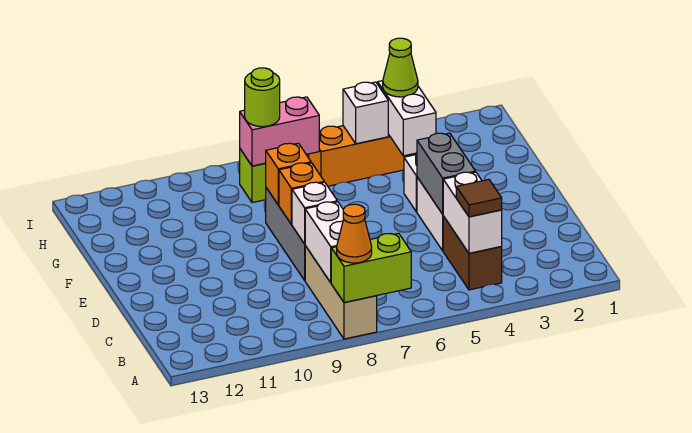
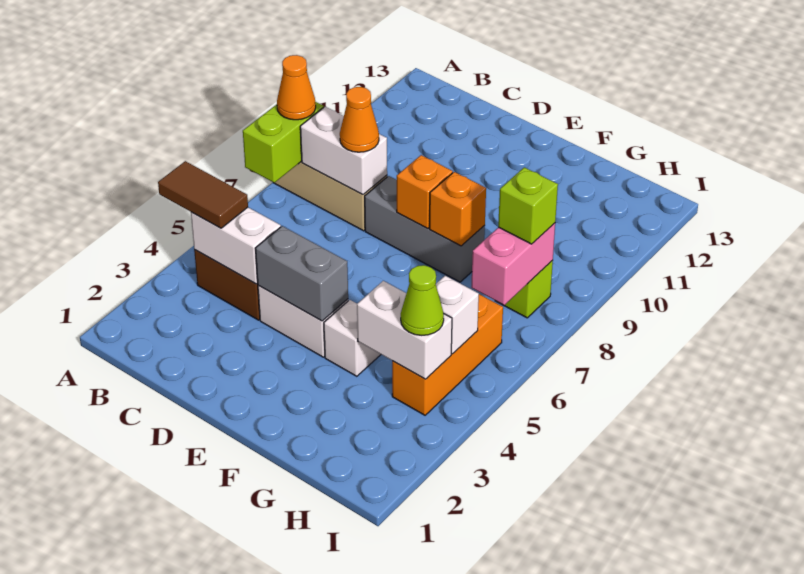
brown tile B4 level 3 -> brown tile A4:B4 level 3
none -> orange cone C8 level 3
white brick D8 level 2 -> none
lime round brick H8 level 3 -> lime brick H8 level 3

